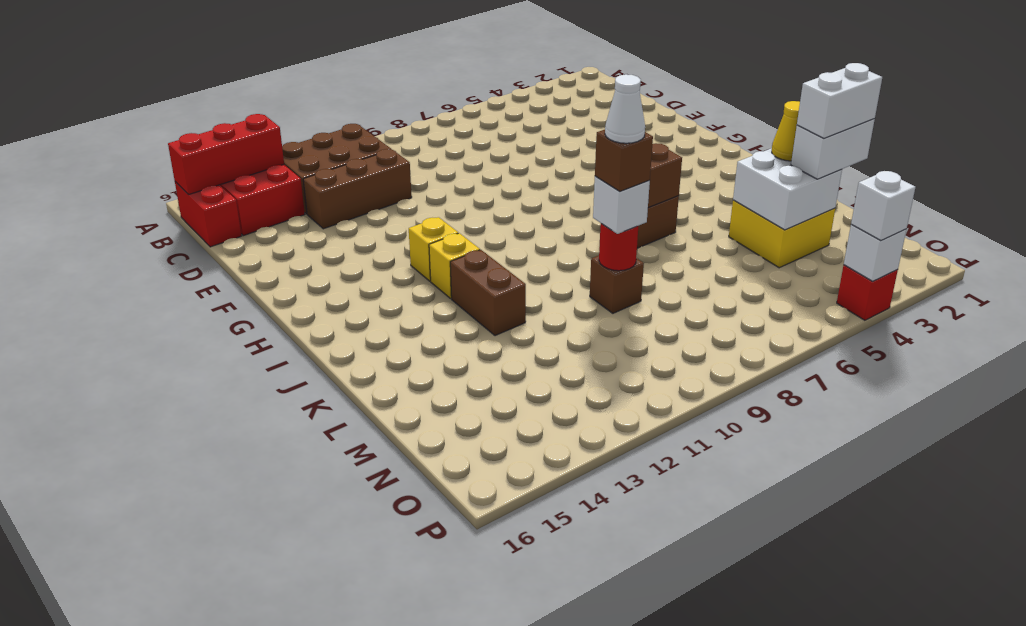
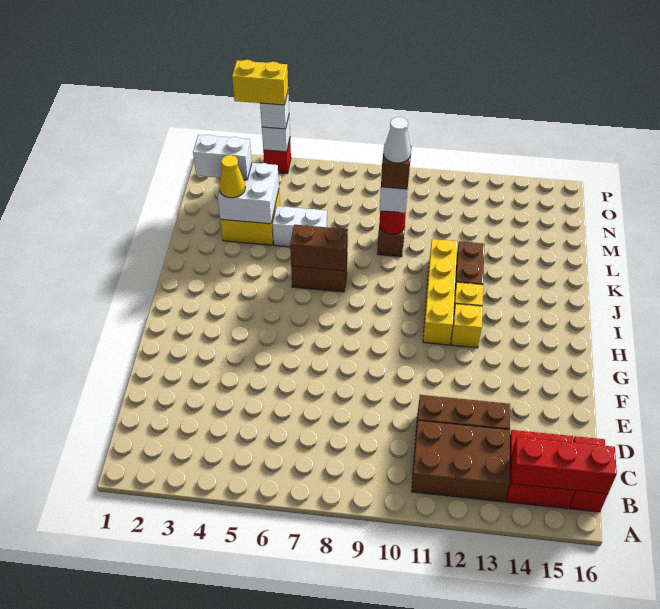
none -> yellow brick H11:K11 level 1
white brick M2:M3 level 4 -> white brick L5:L6 level 1
none -> yellow brick P3:P4 level 4

